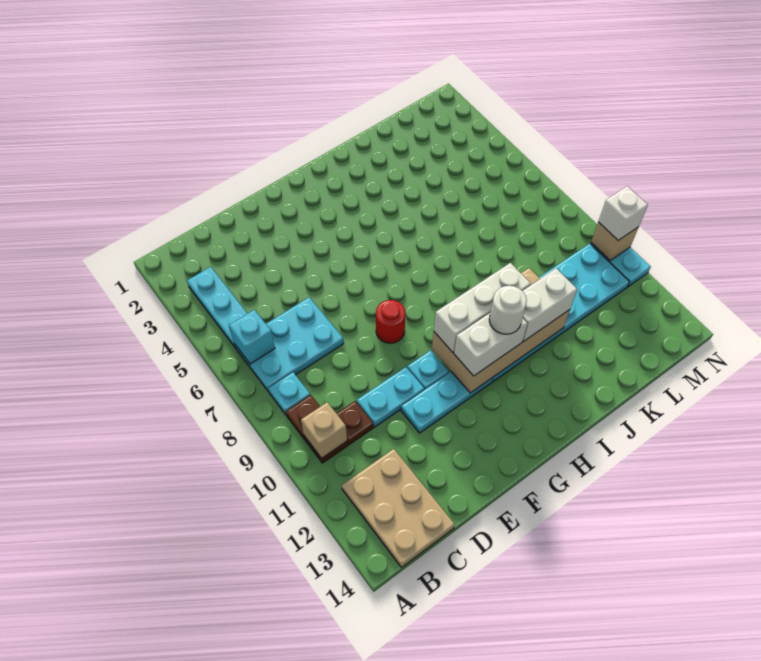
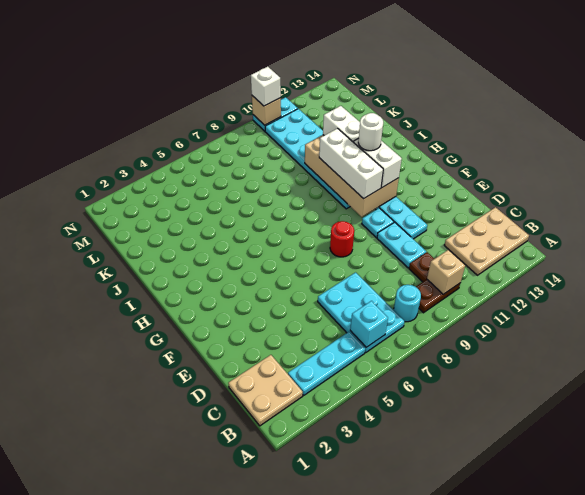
none -> tan plate B1:C2 level 1
cyan plate B8 level 1 -> cyan round brick B8 level 1

